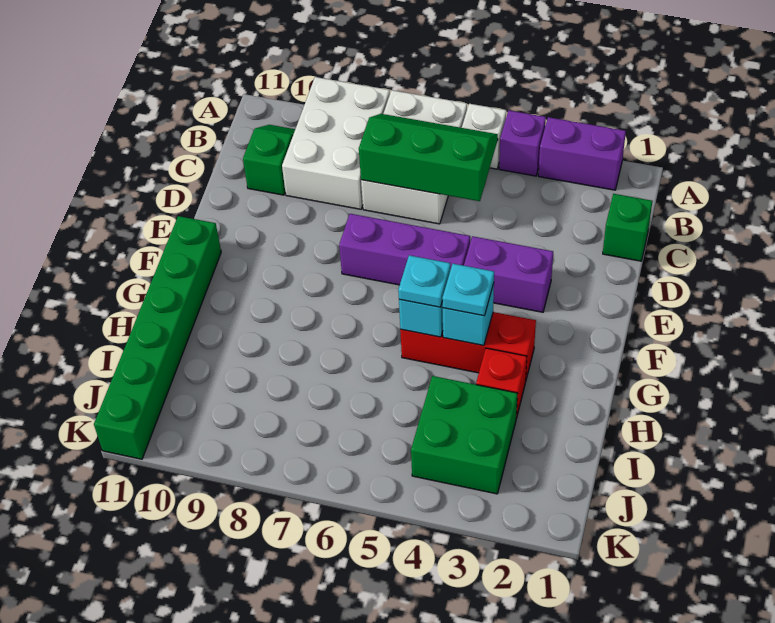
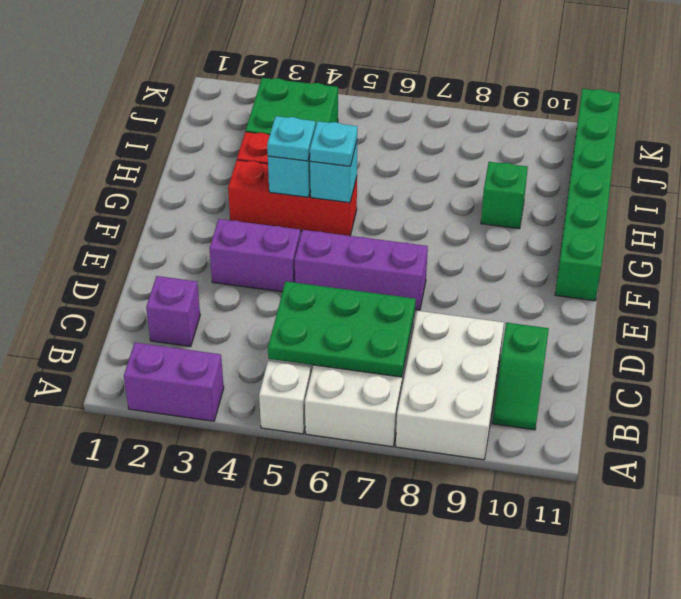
purple brick A4 level 1 -> purple brick C2 level 1
green slope B5:C7 level 2 top C -> green plate B5:C7 level 2
green brick C1 level 1 -> green brick H9 level 1

